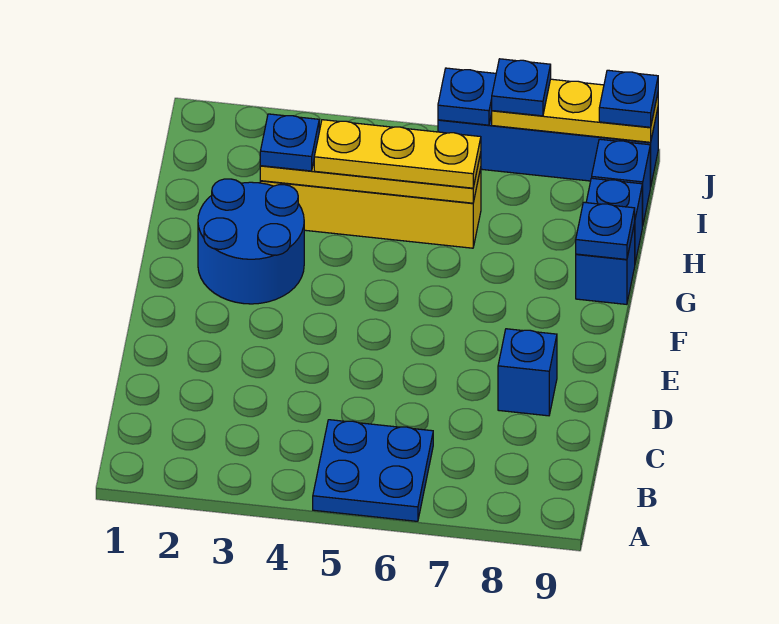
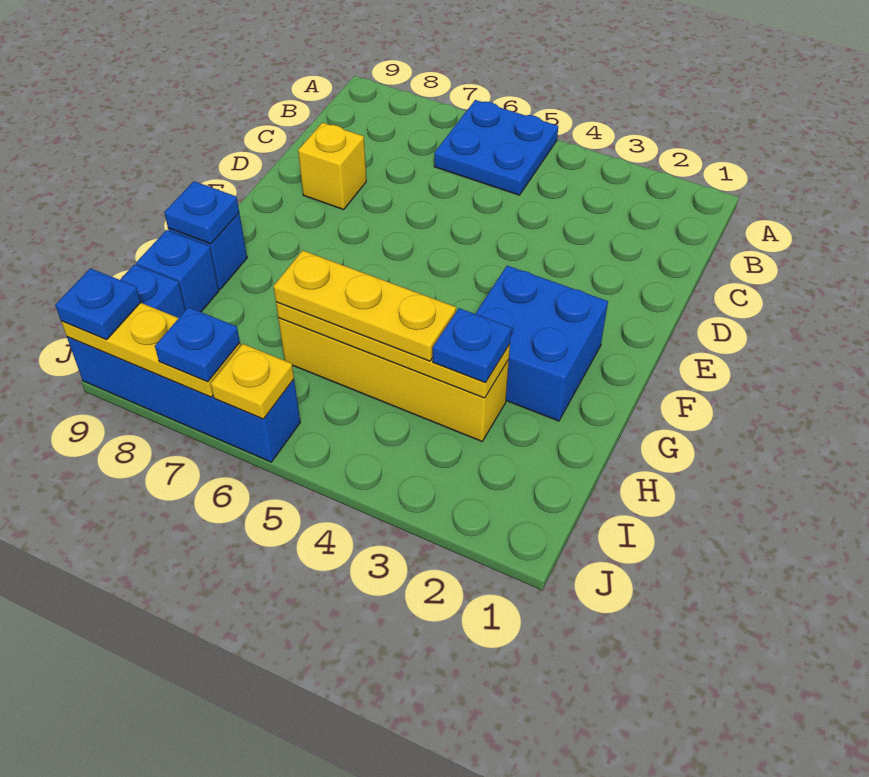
blue brick D8 level 1 -> yellow brick D8 level 1
blue round brick F2:G3 level 1 -> blue brick F2:G3 level 1
blue plate J6 level 2 -> yellow plate J6 level 2

